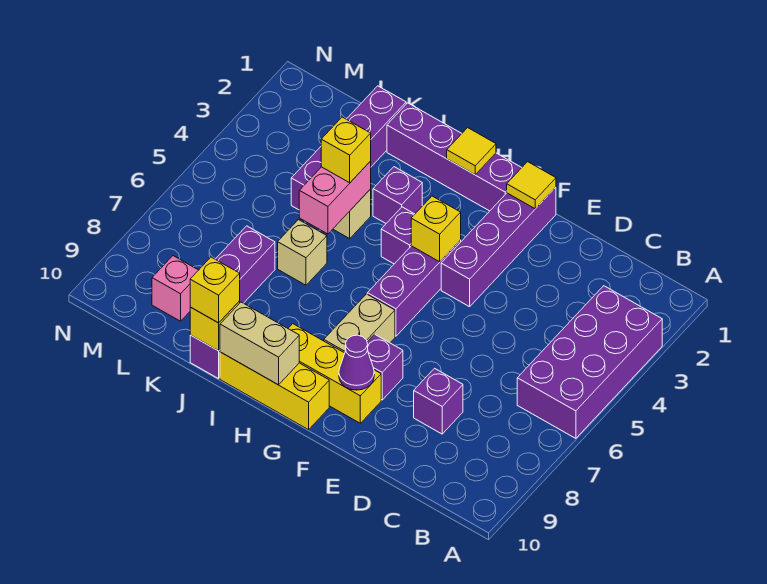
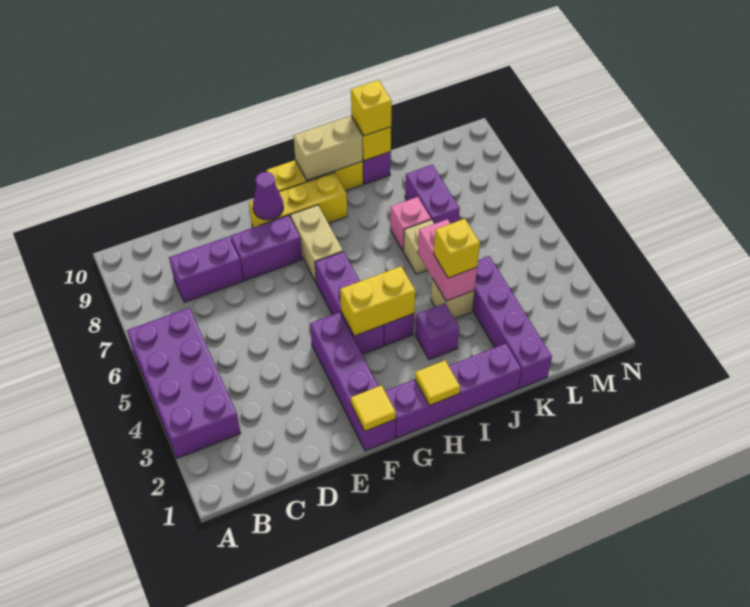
purple brick D8 level 1 -> purple brick C8:D8 level 1
purple brick F8 level 1 -> purple brick E8:F8 level 1
yellow brick G4 level 2 -> yellow brick G4:H4 level 2
pink brick L9 level 1 -> pink brick J7 level 1

